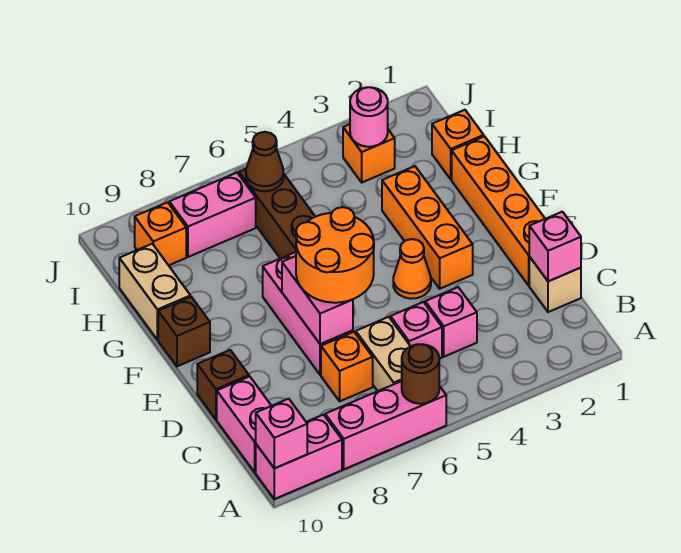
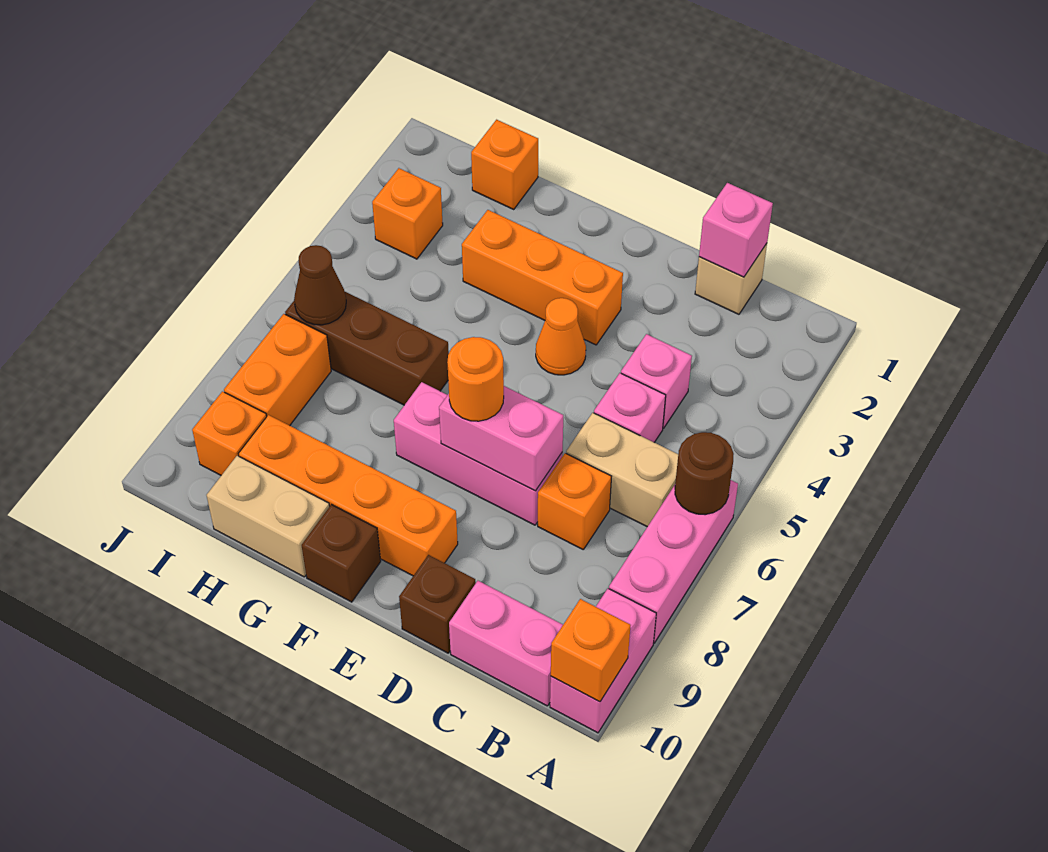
pink brick A10 level 2 -> orange brick A10 level 2
orange brick D1:G1 level 1 -> orange brick E9:H9 level 1
orange round brick D6:E7 level 3 -> orange round brick E7 level 3
pink round brick I3 level 2 -> none
pink brick I7:I8 level 1 -> orange brick I7:I8 level 1

